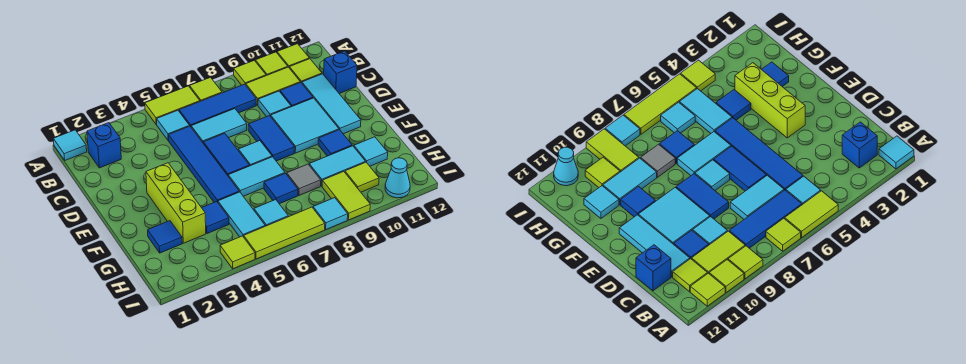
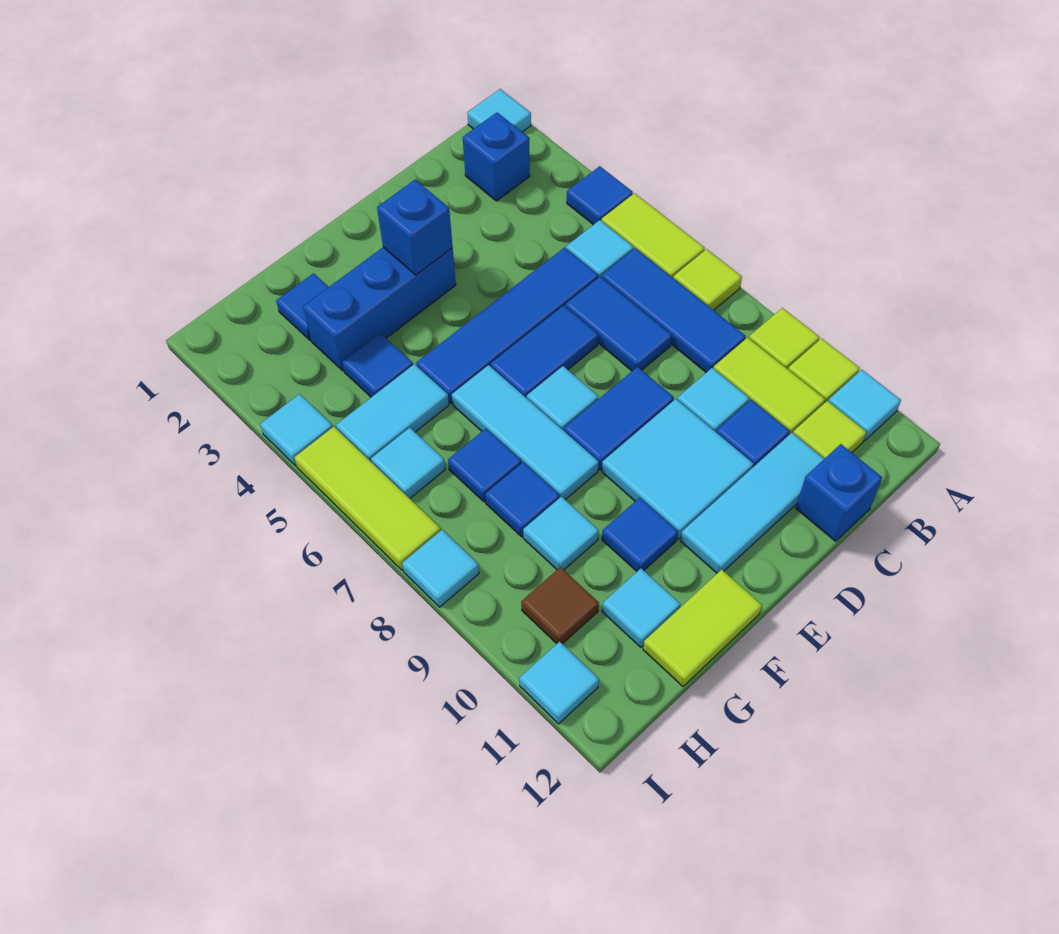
none -> blue tile A4 level 1
lime tile A11 level 1 -> cyan tile A11 level 1
cyan tile C6:C7 level 1 -> blue tile C6:C7 level 1
lime brick E3:G3 level 1 -> blue brick E3:G3 level 1
none -> blue brick E3 level 2
cyan tile F6:F7 level 1 -> cyan tile F6:F8 level 1
grey tile G8 level 1 -> blue tile G8 level 1
cyan tile G9:G10 level 1 -> cyan tile G9 level 1
lime tile H9:I9 level 1 -> lime tile F12:G12 level 1
lime tile H10 level 1 -> brown tile H10 level 1
lime tile I4 level 1 -> cyan tile I4 level 1
cyan cone I11 level 1 -> cyan tile I11 level 1

